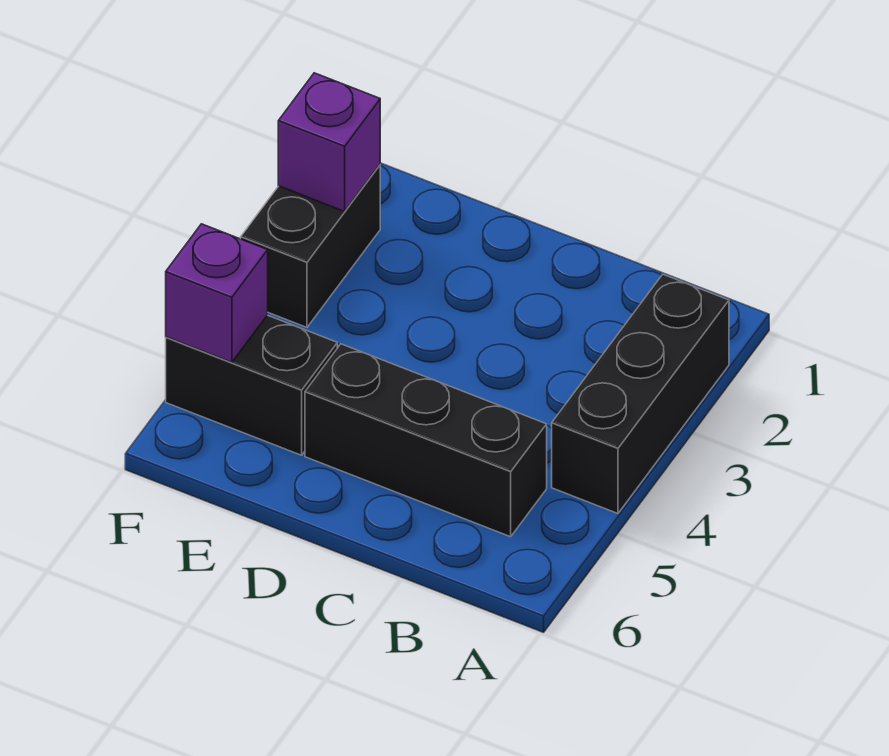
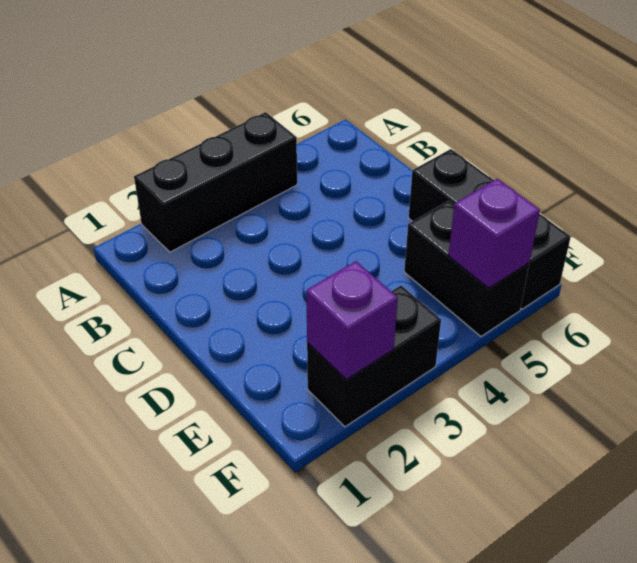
black brick B5:D5 level 1 -> black brick D6:F6 level 1

